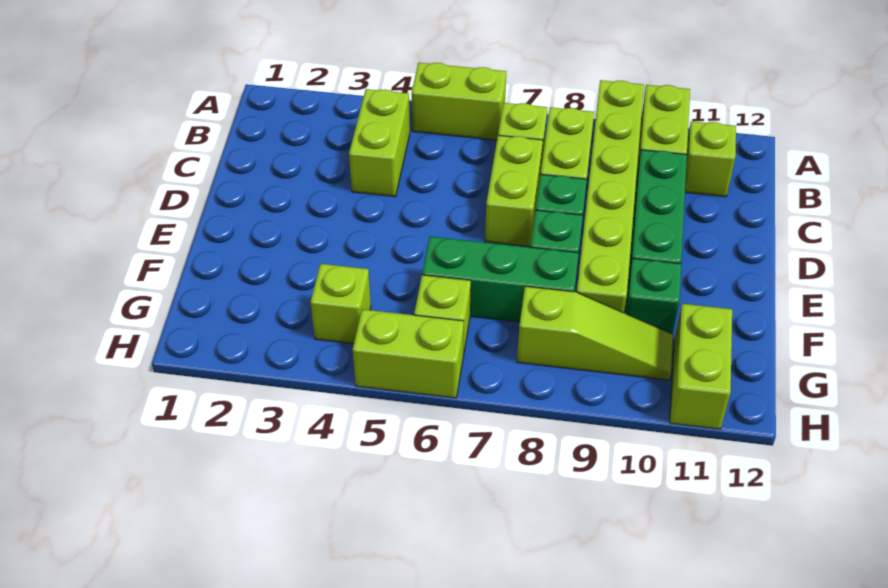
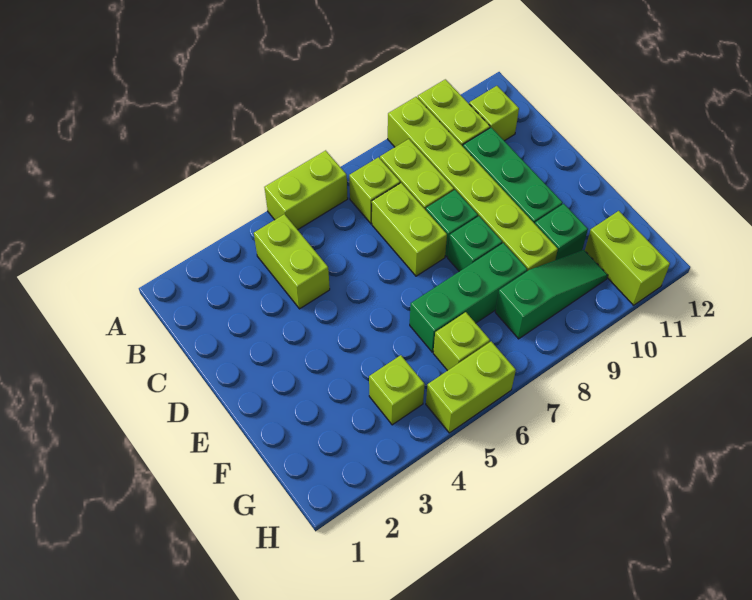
lime slope G8:G10 level 1 top 8 -> green slope G8:G10 level 1 top 8

